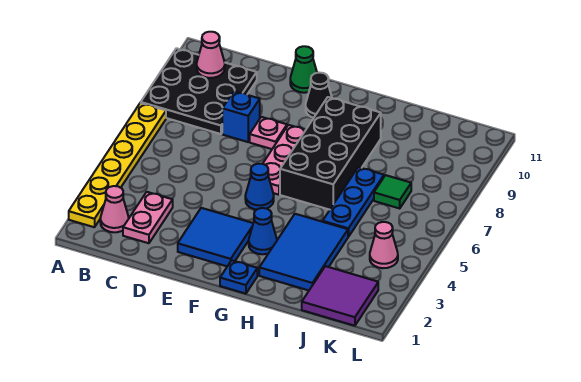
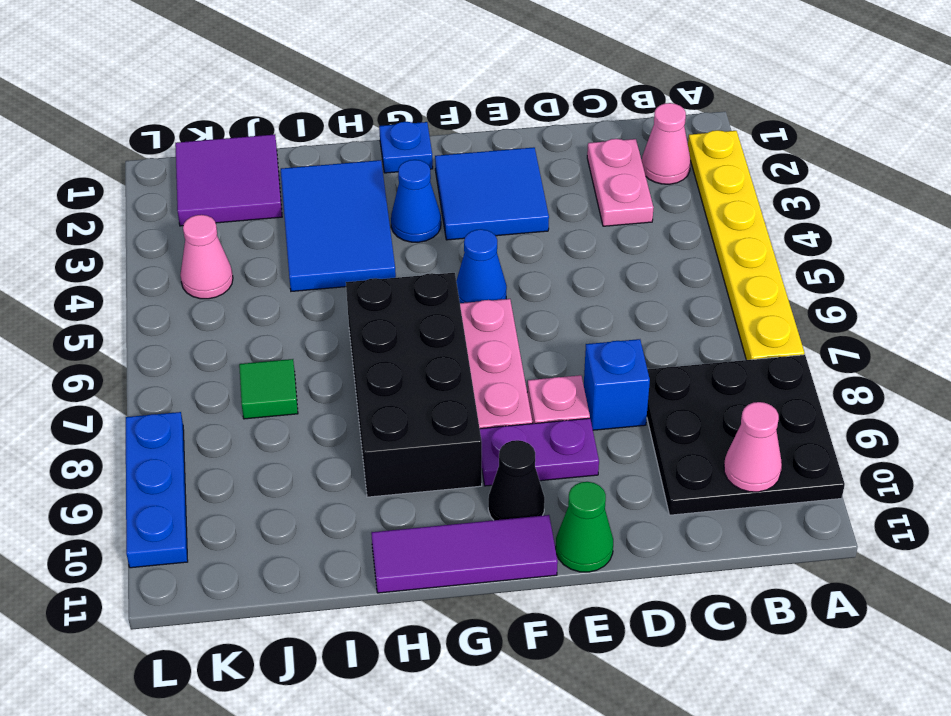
none -> purple plate E9:F9 level 1
none -> purple tile F11:H11 level 1
blue plate I5:I7 level 1 -> blue plate L8:L10 level 1

